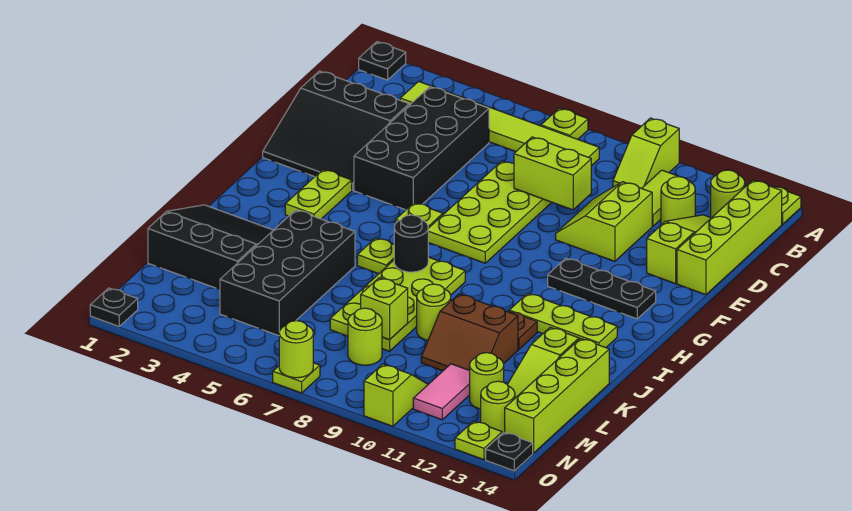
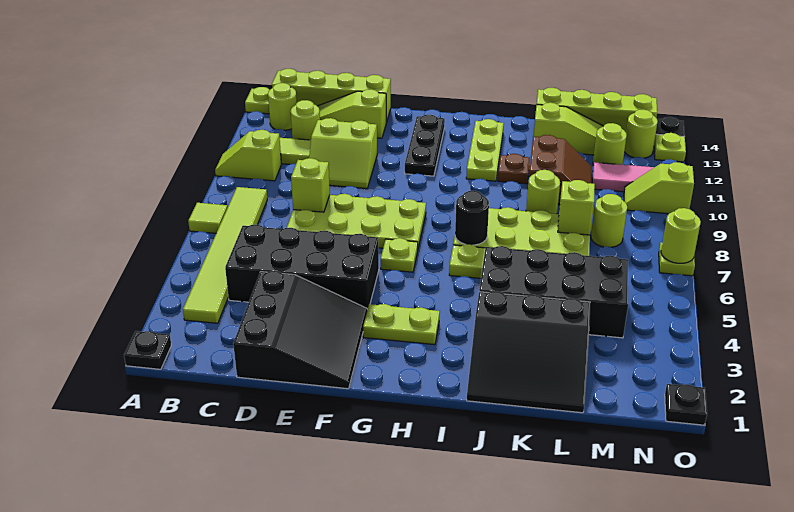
lime plate A7 level 1 -> lime tile A7 level 1
lime slope A10:B10 level 1 top A -> lime slope A10:B10 level 1 top B
lime brick D8:D9 level 2 -> lime brick D8 level 2
black slope J1:L3 level 1 top L -> black slope J1:L3 level 1 top 3

